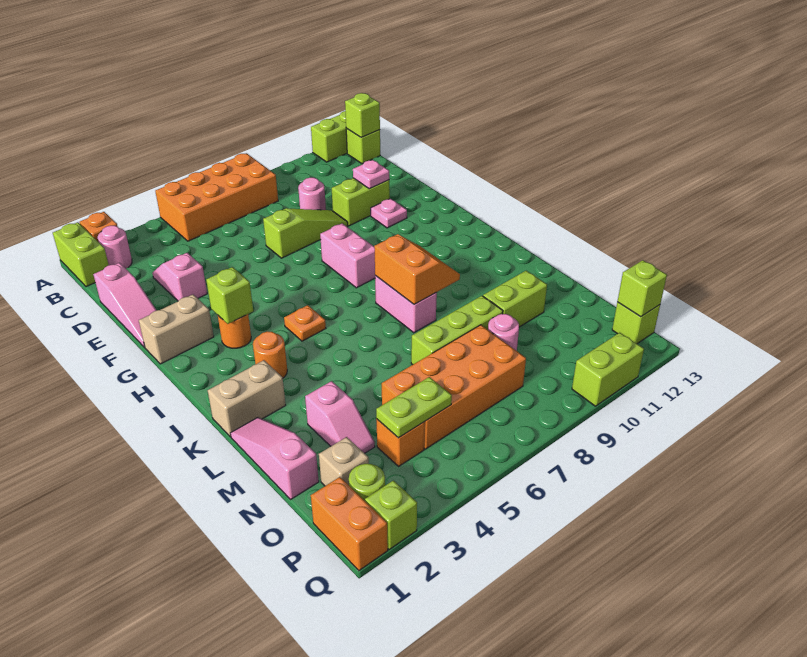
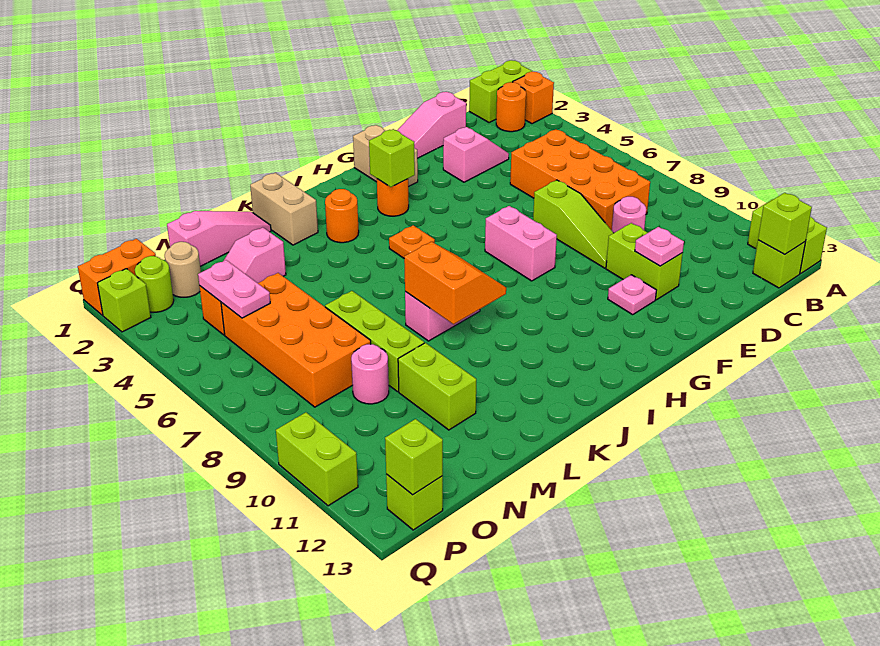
orange brick A5:B8 level 1 -> orange brick C5:D8 level 1
pink round brick B2 level 1 -> orange round brick B2 level 1
pink brick G8:H8 level 1 -> pink brick G7:G8 level 1
orange slope J8:K9 level 2 top 8 -> orange slope J8:K9 level 2 top K
tan brick O2 level 1 -> tan round brick O2 level 1
lime plate O4:O5 level 2 -> pink plate O4:O5 level 2

